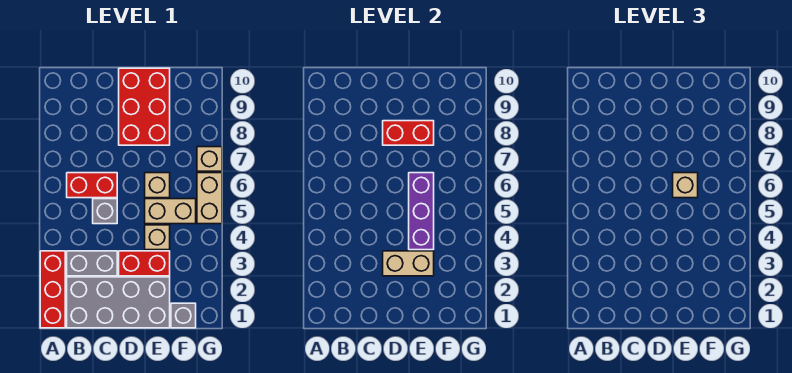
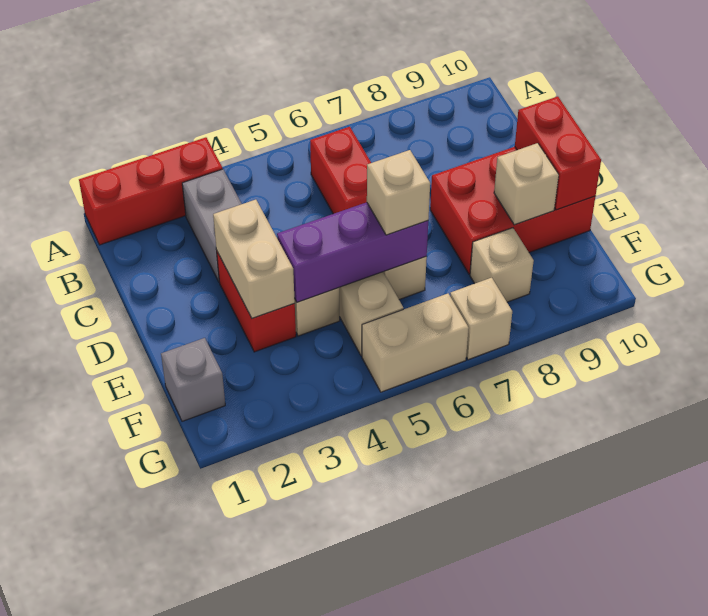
grey brick B1:E2 level 1 -> none
grey brick C5 level 1 -> none
red brick D8:E8 level 2 -> red brick D10:E10 level 2
none -> tan brick E9 level 2
none -> tan brick F8 level 1

